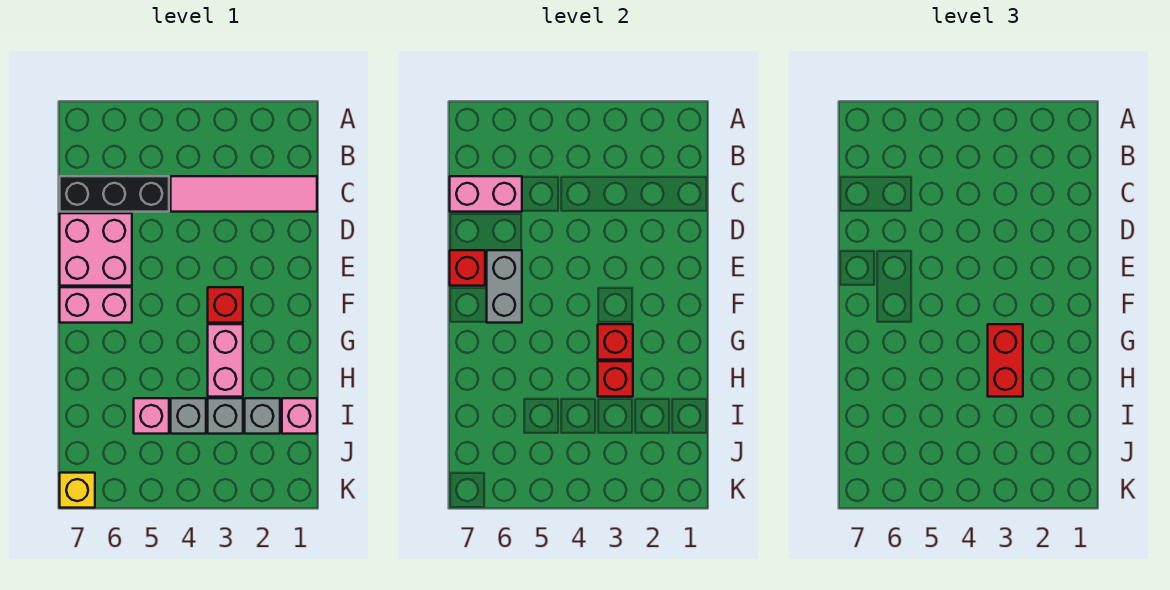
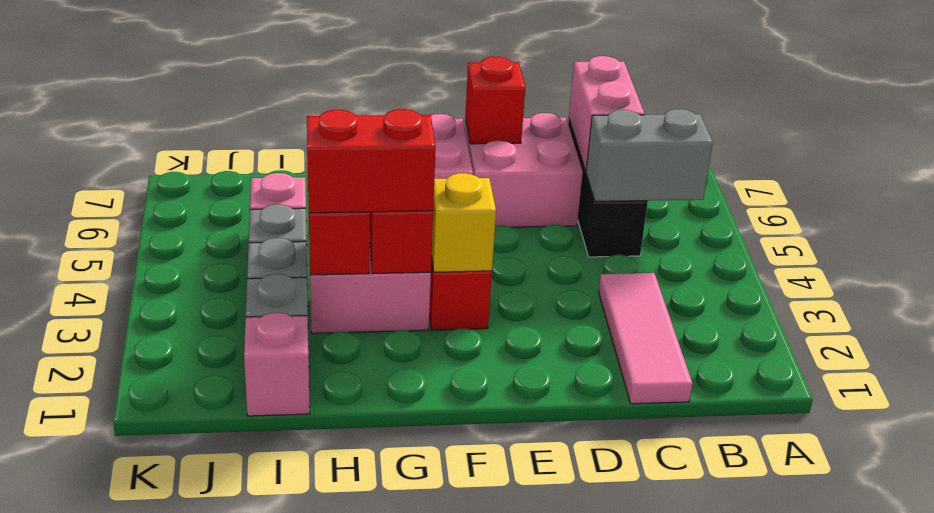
pink tile C1:C4 level 1 -> pink tile C1:C3 level 1
grey brick E6:F6 level 2 -> grey brick B5:C5 level 2
yellow brick K7 level 1 -> yellow brick F3 level 2

